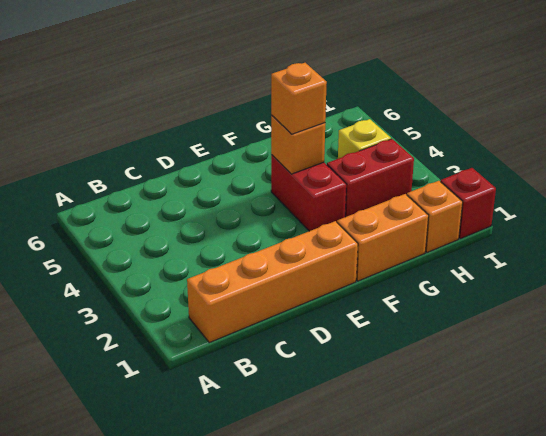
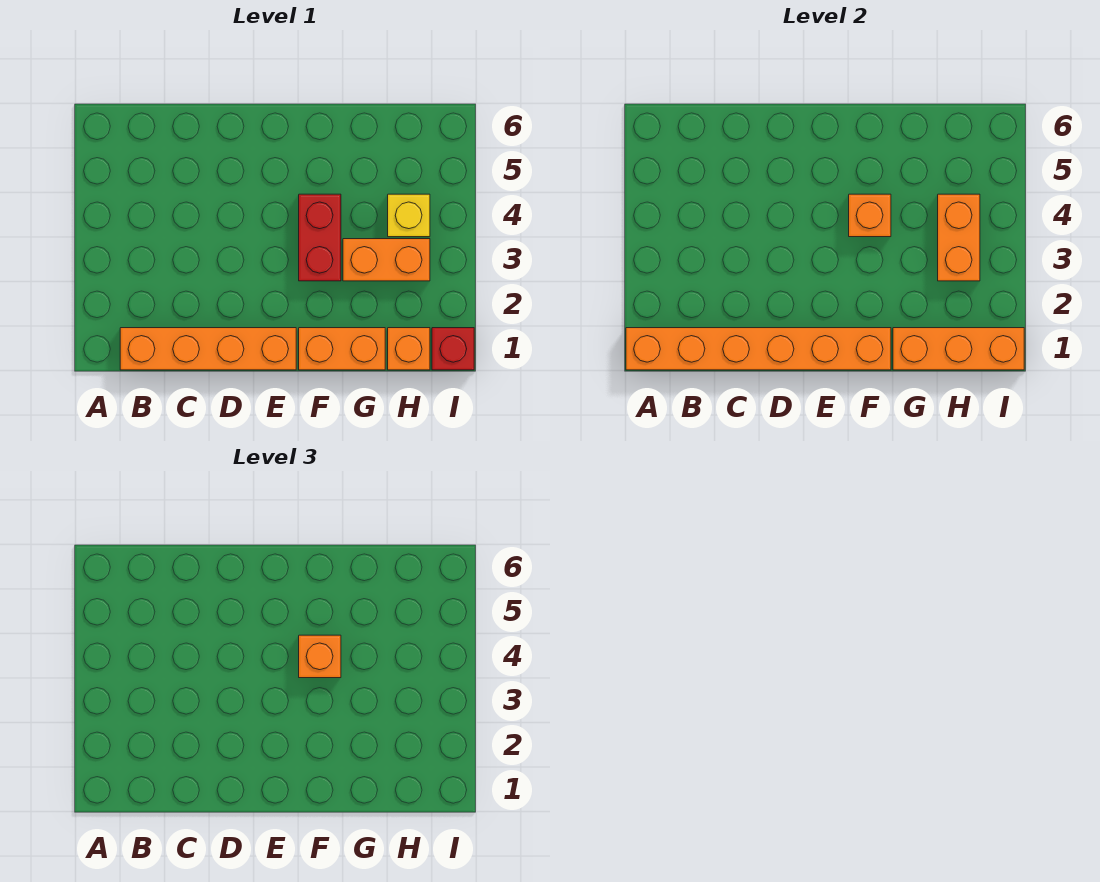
none -> orange brick A1:F1 level 2
none -> orange brick G1:I1 level 2
red brick G3:H3 level 1 -> orange brick G3:H3 level 1
none -> orange brick H3:H4 level 2

